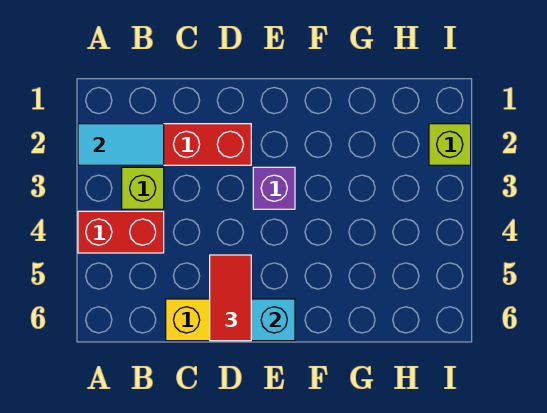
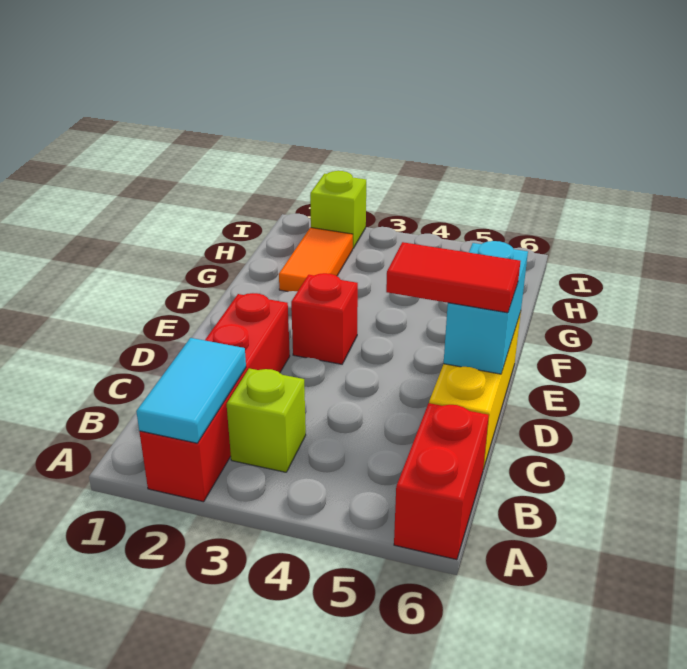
red brick A4:B4 level 1 -> red brick A6:B6 level 1
purple brick E3 level 1 -> red brick E3 level 1
none -> orange tile G2:H2 level 1

